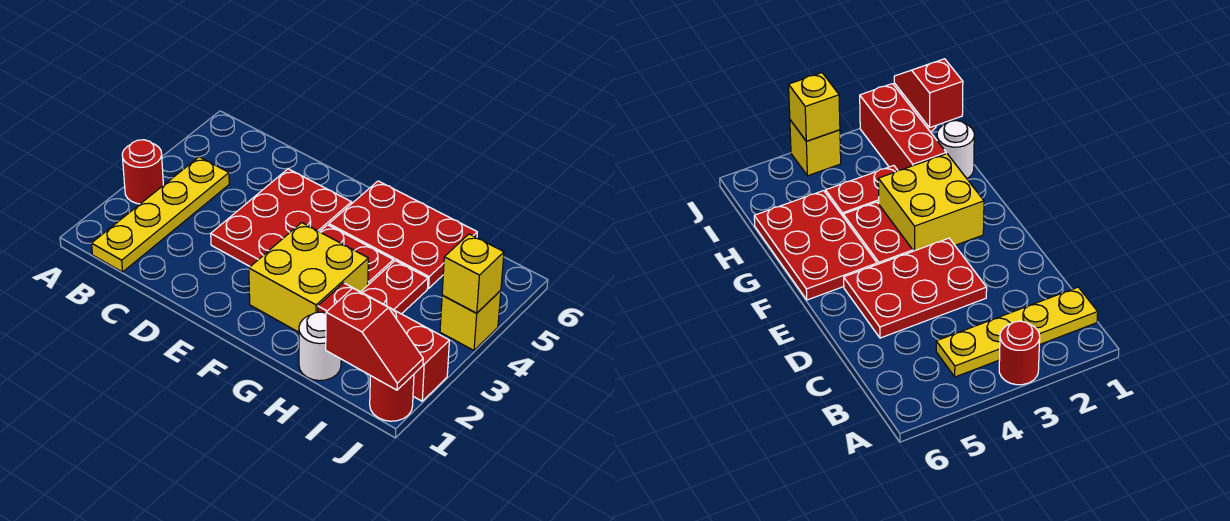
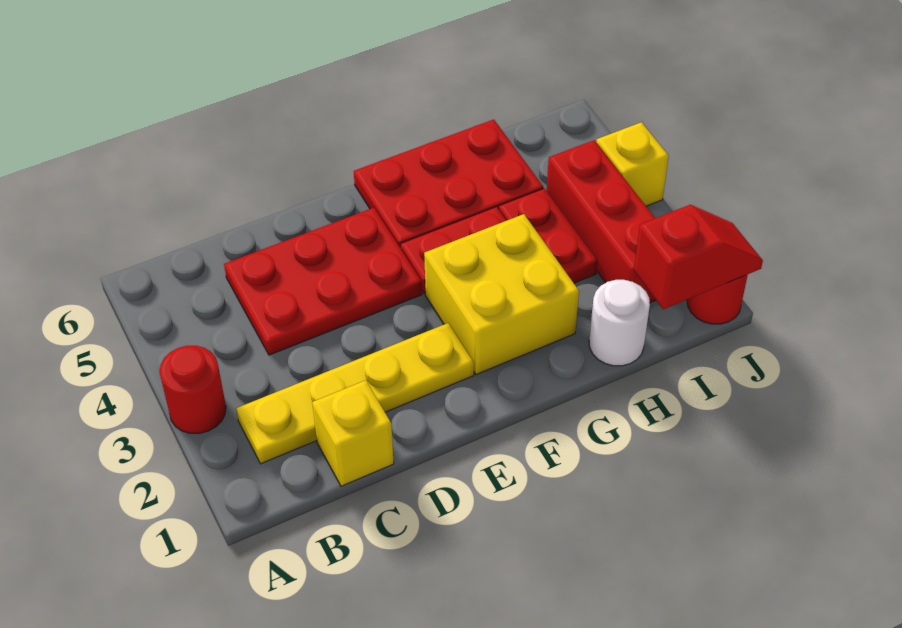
yellow plate B1:B4 level 1 -> yellow plate B2:E2 level 1
red plate D3:E5 level 1 -> red plate C4:E5 level 1
red brick H2:J2 level 1 -> red brick I2:I4 level 1
yellow brick J4 level 2 -> yellow brick C1 level 1

